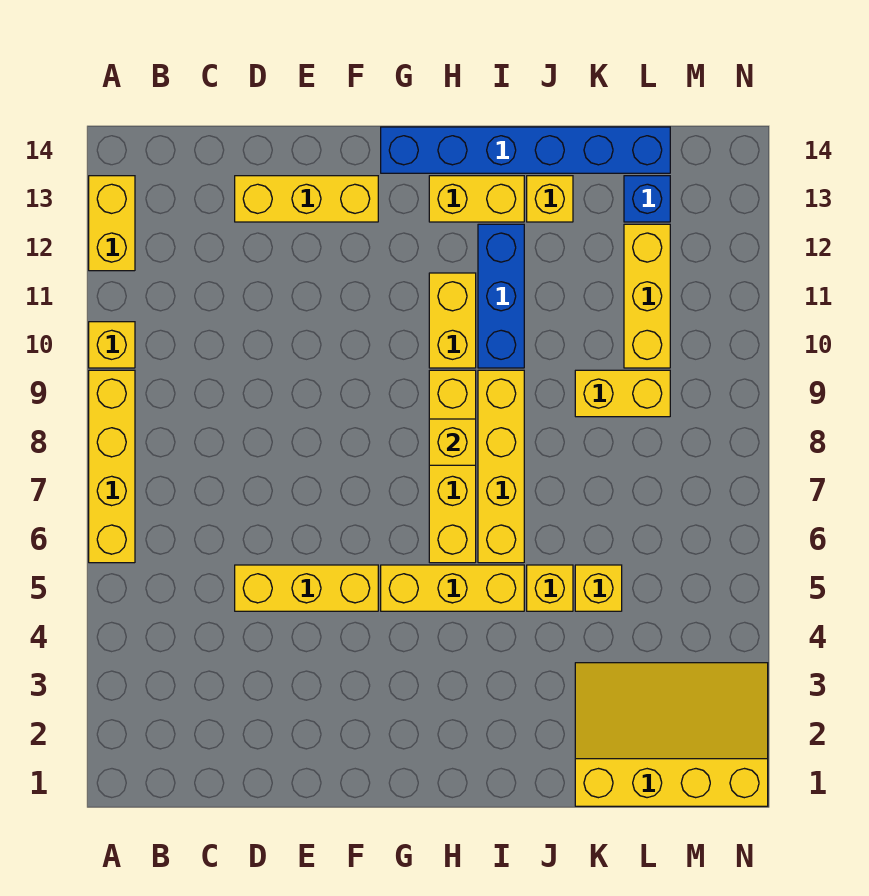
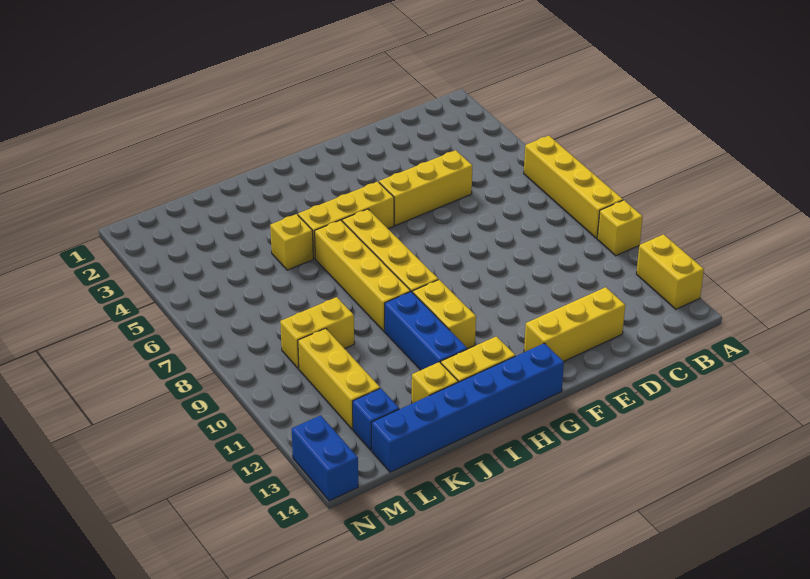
yellow brick H8 level 2 -> none
yellow slope K1:N3 level 1 top 1 -> none
yellow brick K5 level 1 -> none
none -> blue brick N13:N14 level 1

